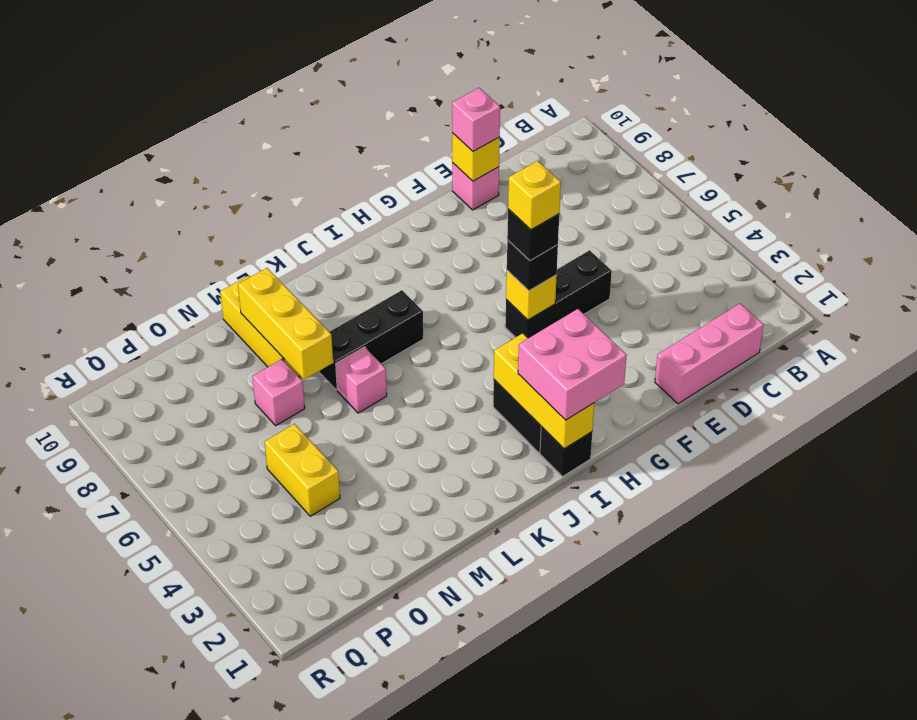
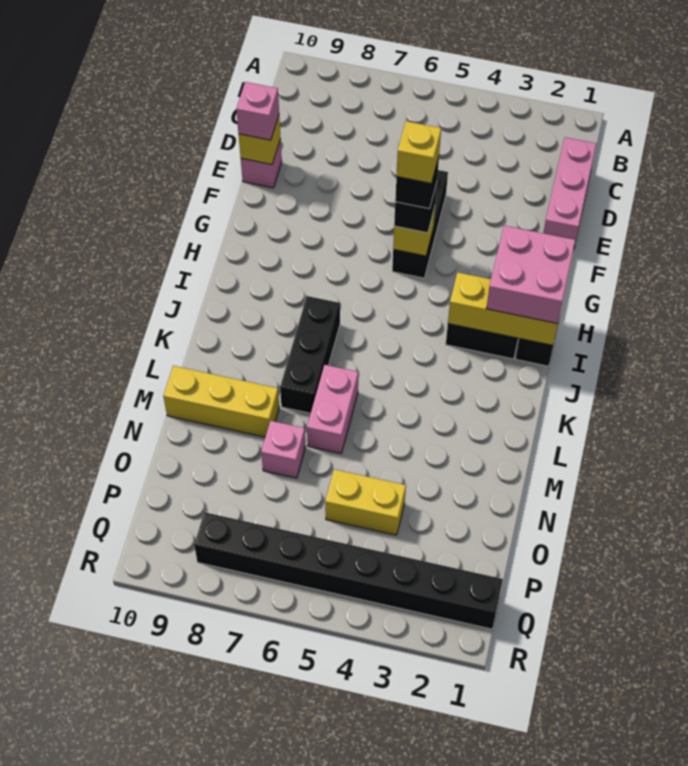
pink brick L6 level 1 -> pink brick L6:M6 level 1
yellow brick M7:M9 level 2 -> none
none -> black brick Q1:Q8 level 1

